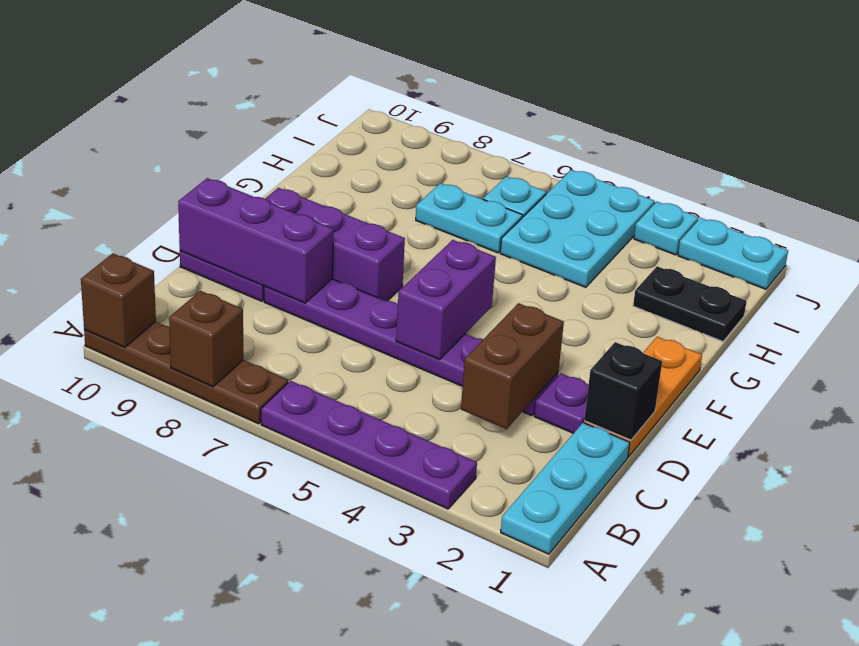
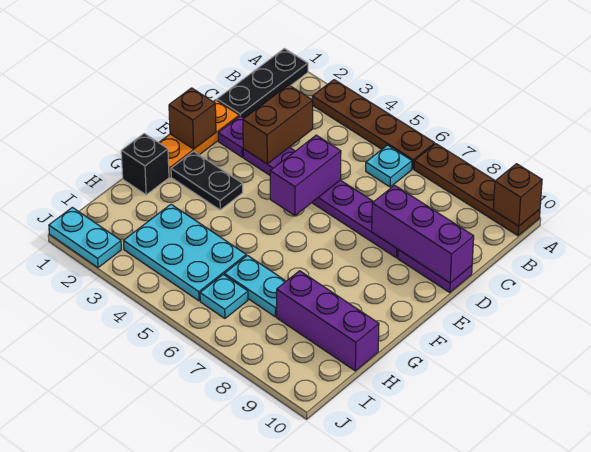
cyan plate A1:C1 level 1 -> black plate A1:C1 level 1
purple plate A3:A6 level 1 -> brown plate A3:A6 level 1
brown brick A8 level 2 -> brown brick E1 level 2
black brick D1 level 2 -> black brick G1 level 1
purple brick E7:E9 level 1 -> purple brick H8:H10 level 1
black plate H1:H2 level 1 -> black plate F2:F3 level 1
cyan plate H4:J5 level 1 -> cyan plate H3:I5 level 1
cyan plate J3 level 1 -> cyan plate B6 level 1

